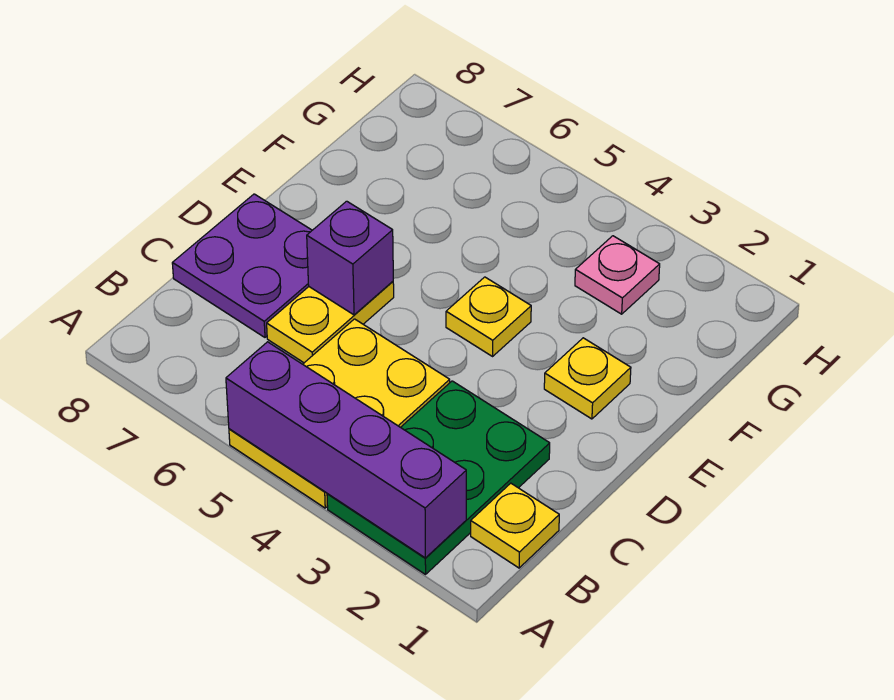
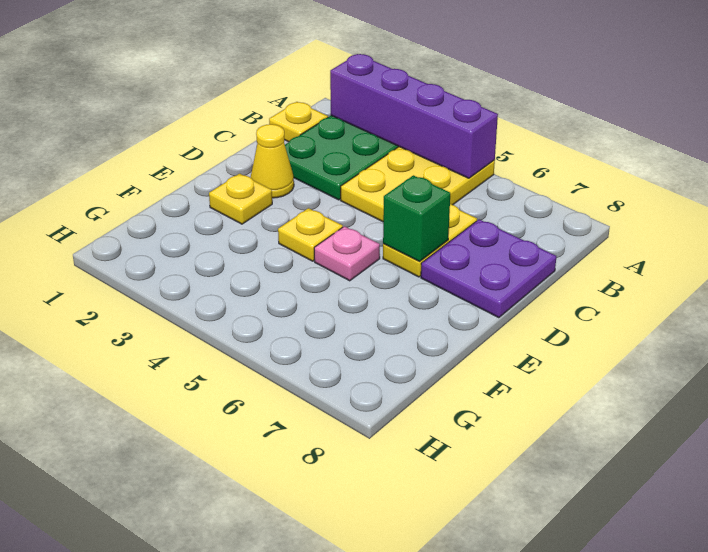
none -> yellow cone D2 level 1
purple brick D6 level 2 -> green brick D6 level 2
pink plate G3 level 1 -> pink plate E5 level 1

